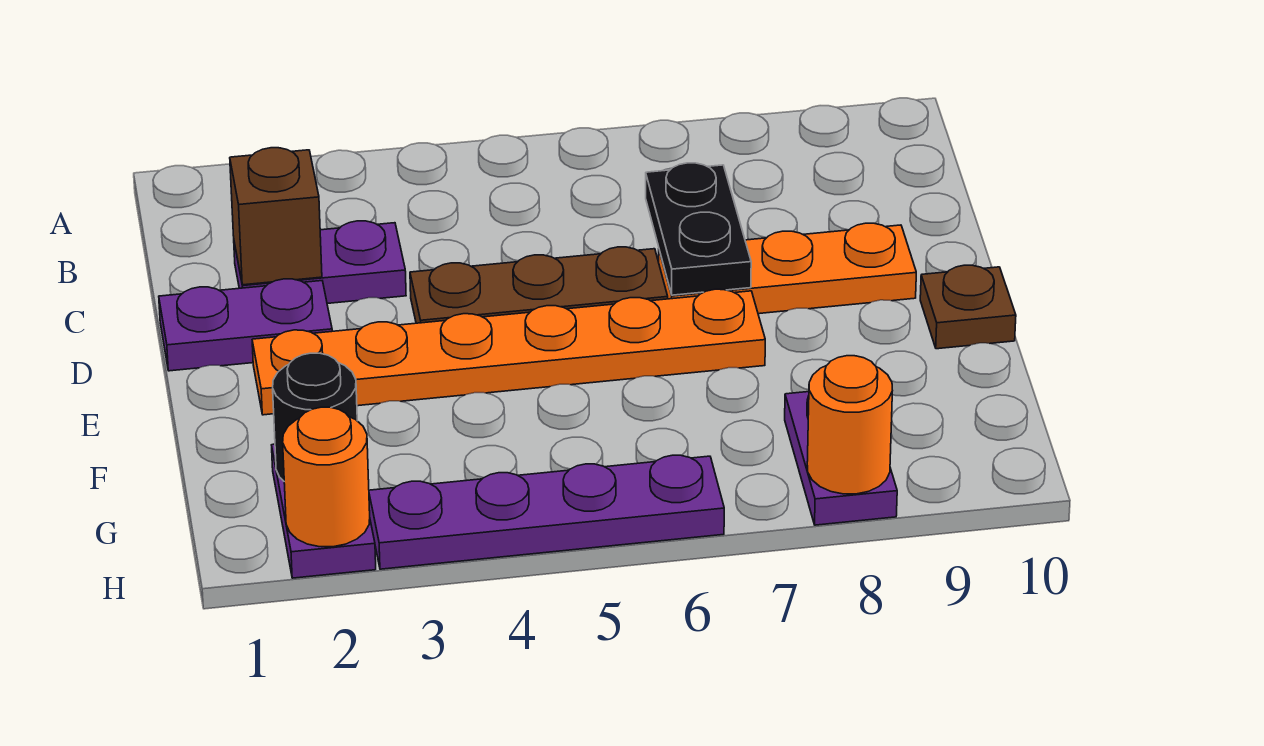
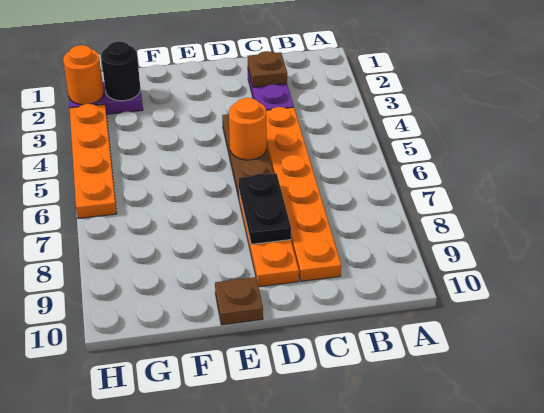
brown brick C2 level 2 -> brown plate C2 level 2
black plate C7:D7 level 2 -> black plate D7:D8 level 2
purple plate D1:D2 level 1 -> none
orange plate E2:E7 level 1 -> orange plate C4:C9 level 1
purple plate G8:H8 level 1 -> none
purple plate H3:H6 level 1 -> orange plate H3:H6 level 1
orange round brick H8 level 2 -> orange round brick D5 level 2

